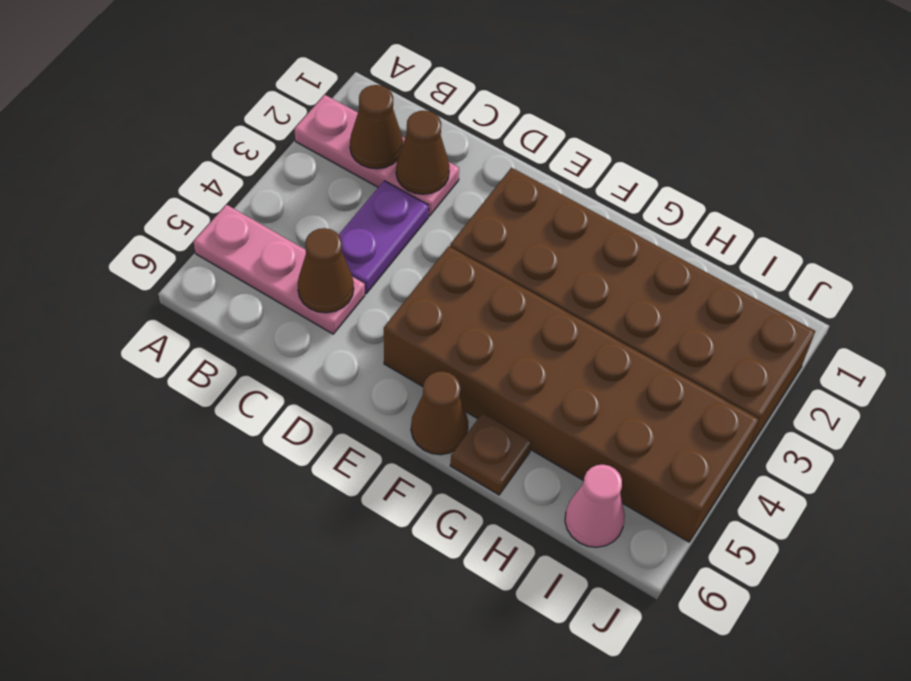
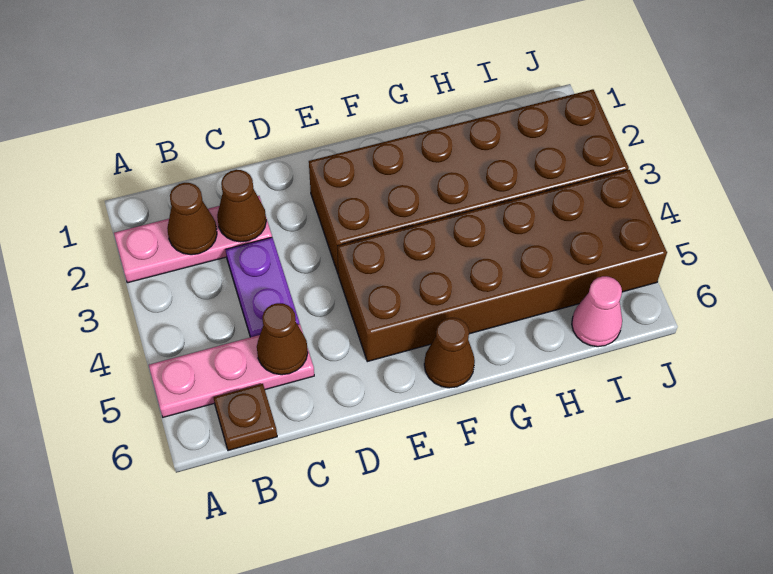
brown plate G6 level 1 -> brown plate B6 level 1

